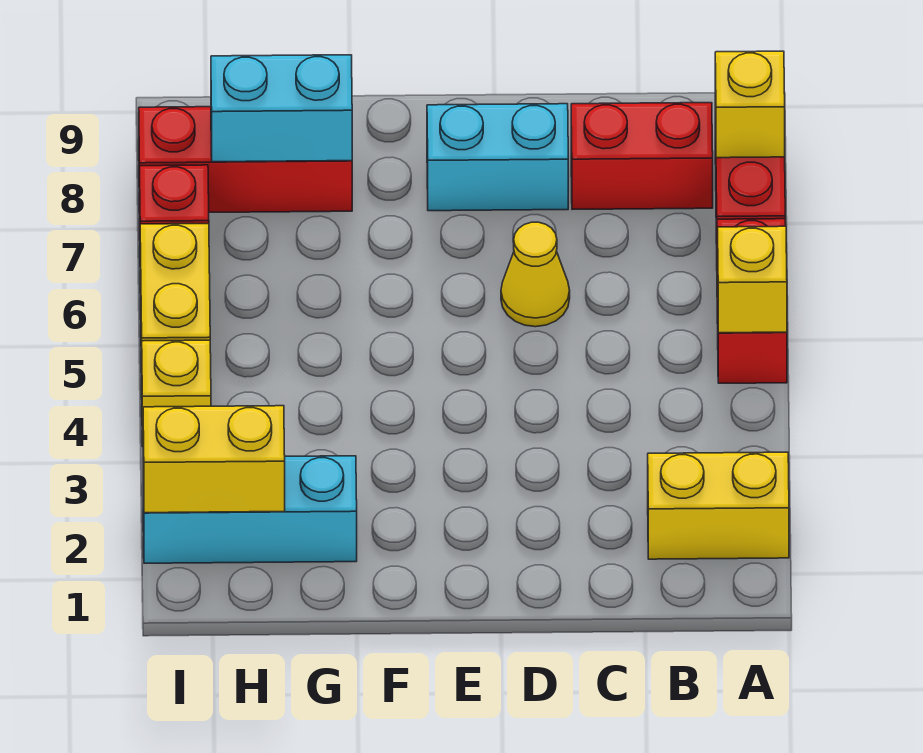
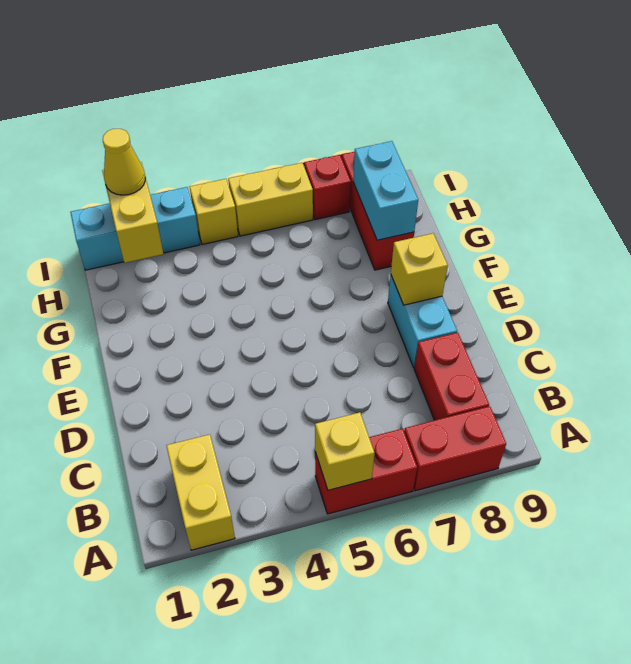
yellow brick A8 level 2 -> yellow brick E8 level 2
yellow cone D6 level 1 -> yellow cone I2 level 3
cyan brick G2:I2 level 1 -> cyan brick I1:I3 level 1

